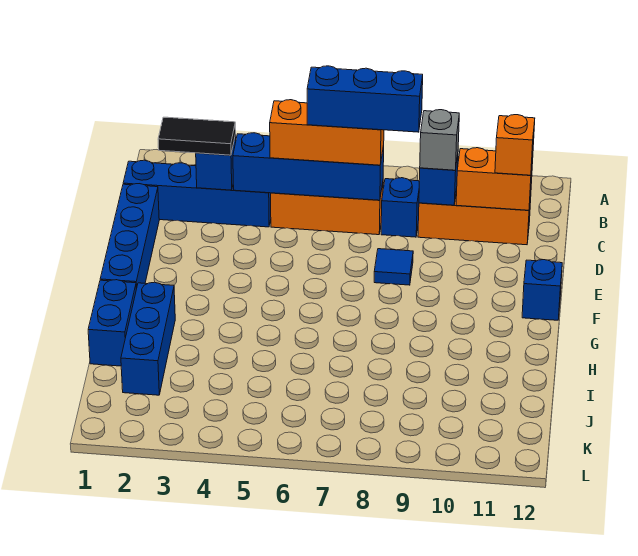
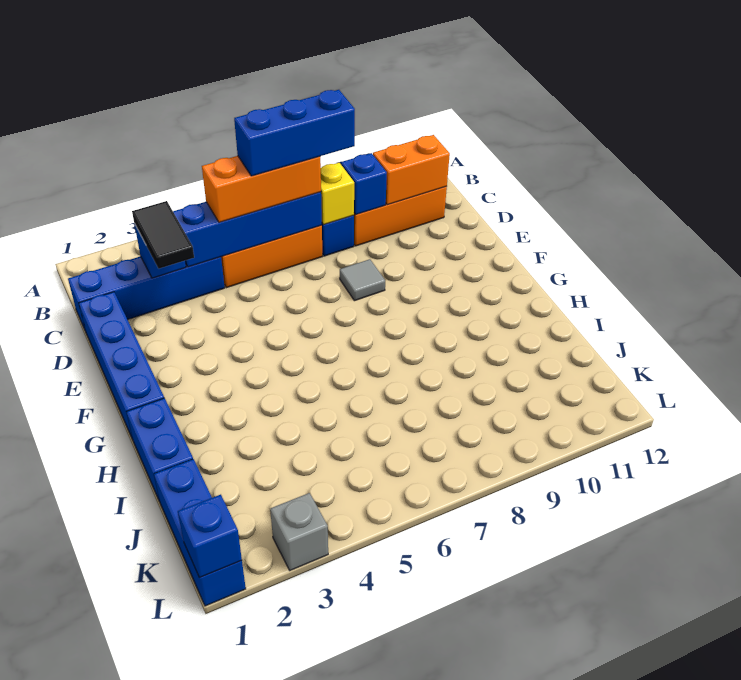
black tile C2:C3 level 3 -> black tile C3:D3 level 3
none -> yellow brick C8 level 2
grey brick C9 level 3 -> grey brick L3 level 1
orange brick C11 level 3 -> none
blue tile E8 level 1 -> grey tile E8 level 1
blue brick F12 level 1 -> blue brick L1 level 2
blue brick H2:J2 level 1 -> blue brick J1:L1 level 1

